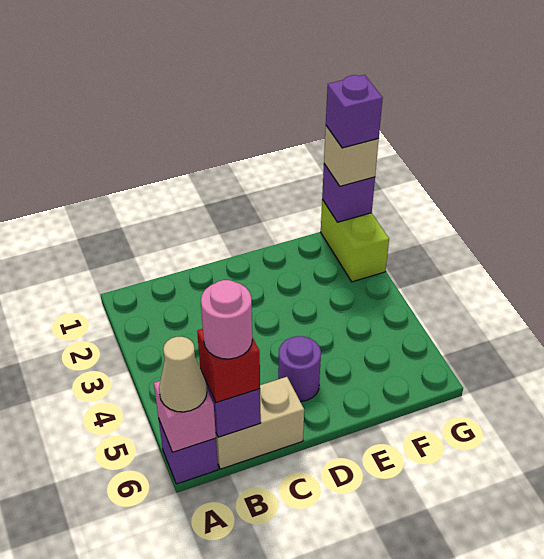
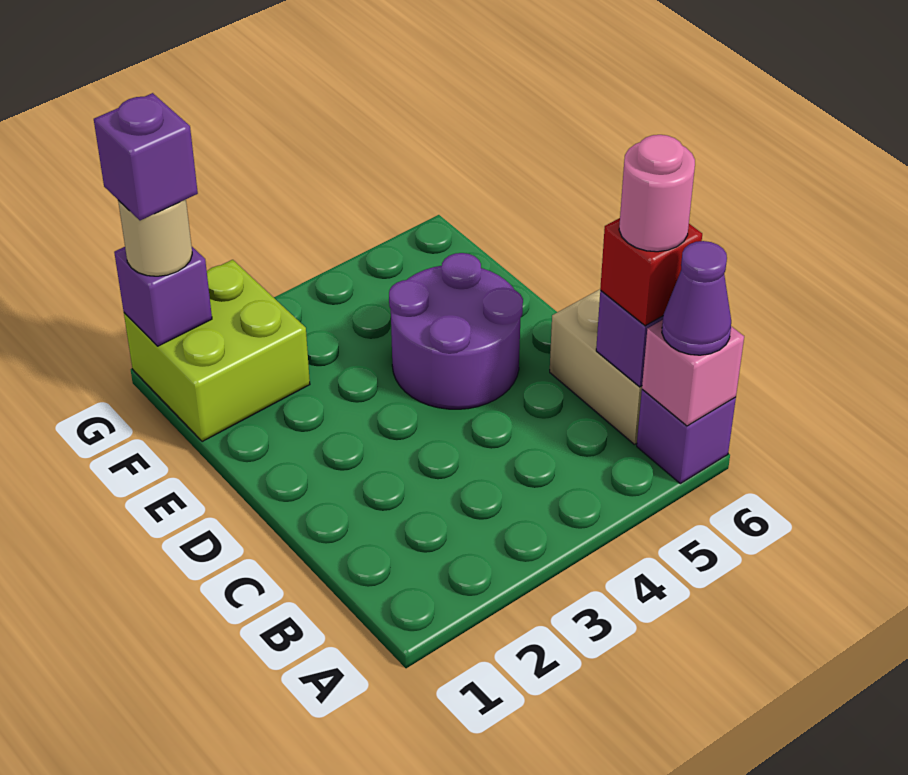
tan cone A6 level 3 -> purple cone A6 level 3
purple round brick D5 level 1 -> purple round brick D4:E5 level 1
lime brick G1:G2 level 1 -> lime brick F1:G2 level 1
tan brick G1 level 3 -> tan round brick G1 level 3

